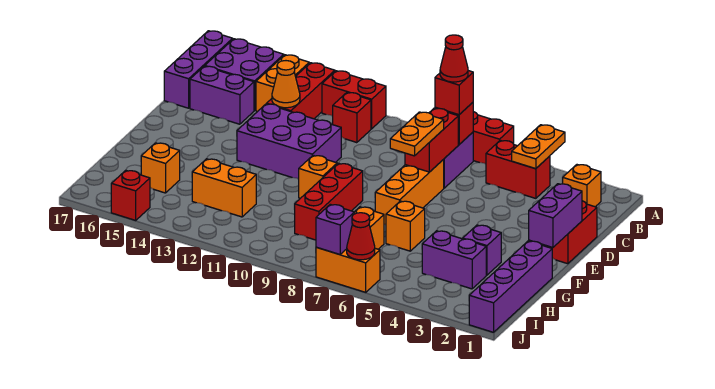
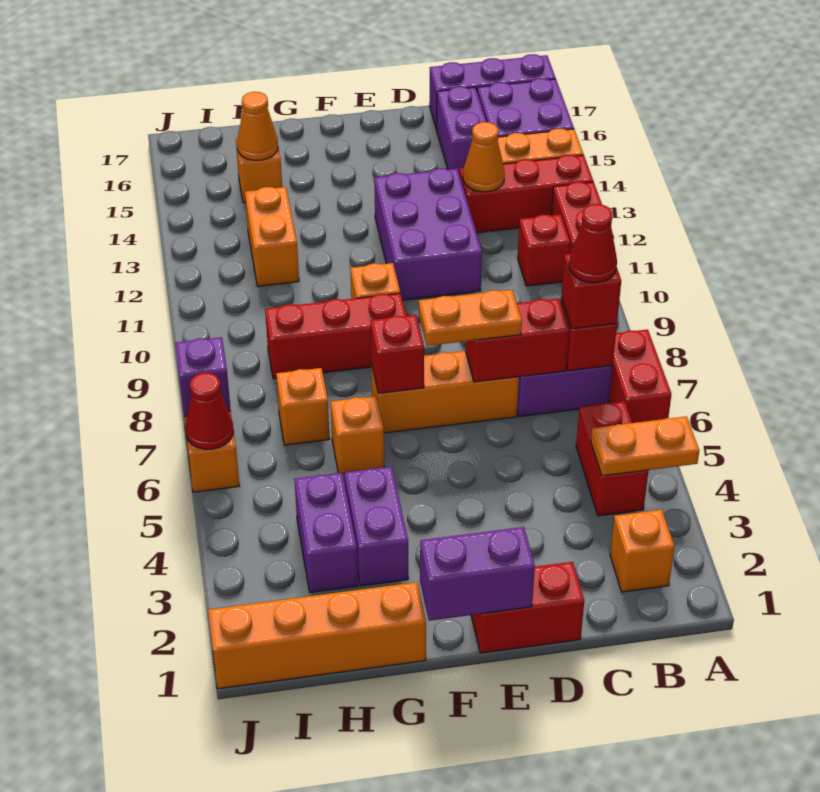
purple brick G1:J1 level 1 -> orange brick G1:J1 level 1
purple brick G3 level 1 -> purple brick G3:G4 level 1
none -> orange cone H15 level 2
red brick J15 level 1 -> red brick F7 level 2

